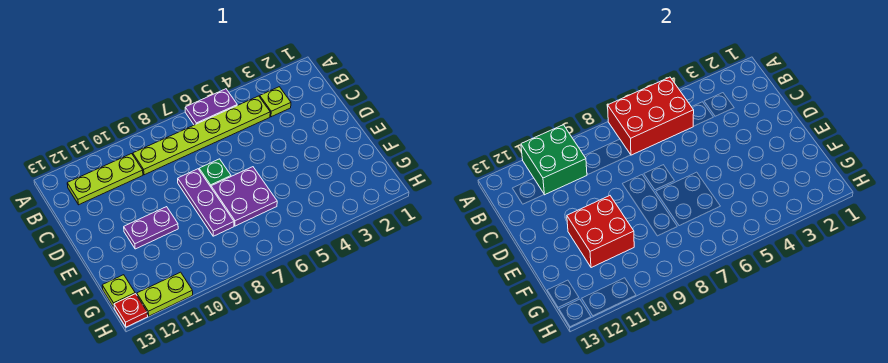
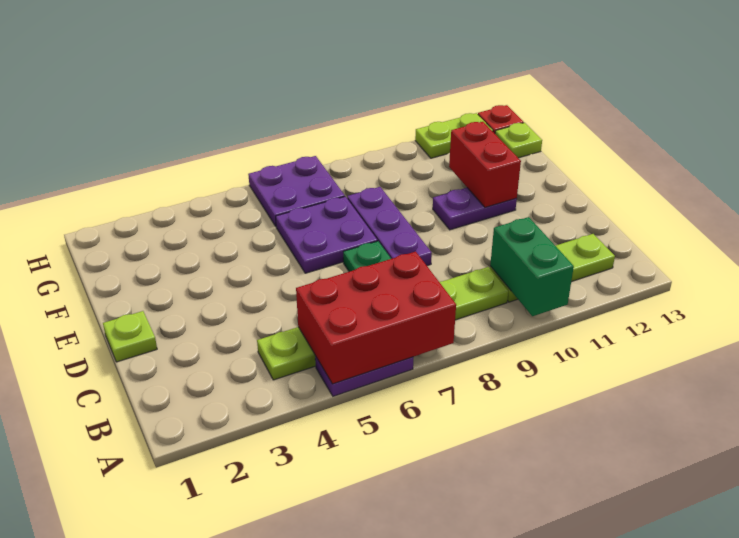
green brick A10:B11 level 2 -> green brick A10:B10 level 2
lime plate B3 level 1 -> lime plate D1 level 1
red brick E10:F11 level 2 -> red brick E11:F11 level 2
none -> purple plate G6:H7 level 1

